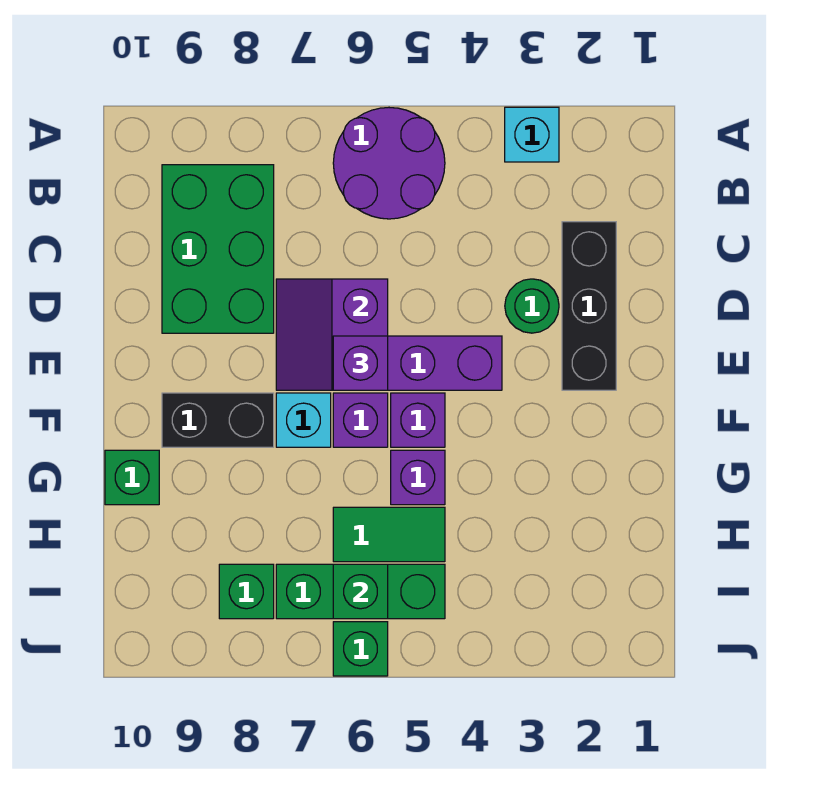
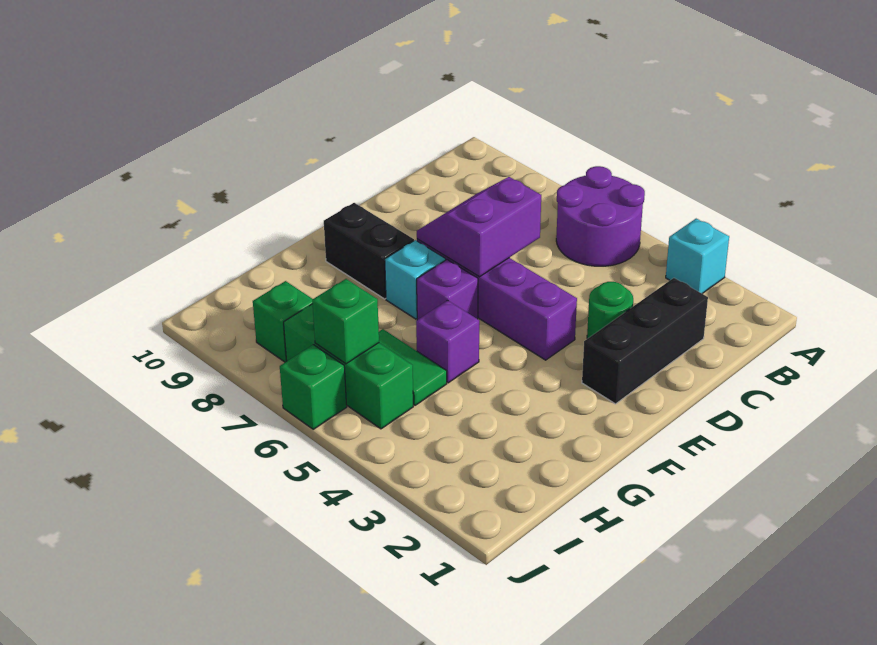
green brick B8:D9 level 1 -> none
purple brick E6 level 3 -> none
purple brick F5 level 1 -> none
green brick G10 level 1 -> none

